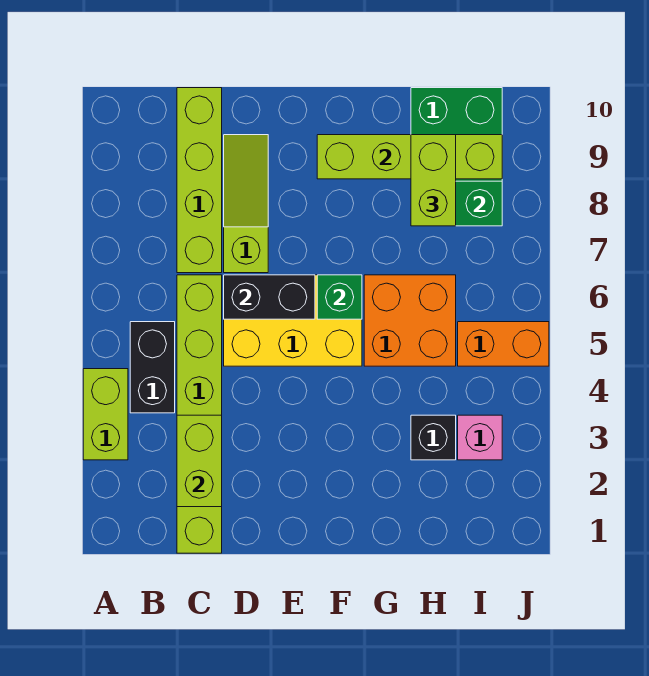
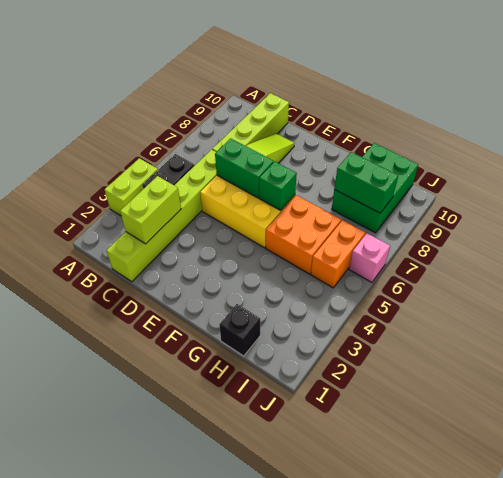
black brick D6:E6 level 2 -> green brick D6:E6 level 2
lime brick F9:I9 level 2 -> none
black brick H3 level 1 -> black brick H1 level 1
lime brick H8:H9 level 3 -> none
pink brick I3 level 1 -> pink brick J6 level 1
orange brick I5:J5 level 1 -> orange brick I5:I6 level 1

